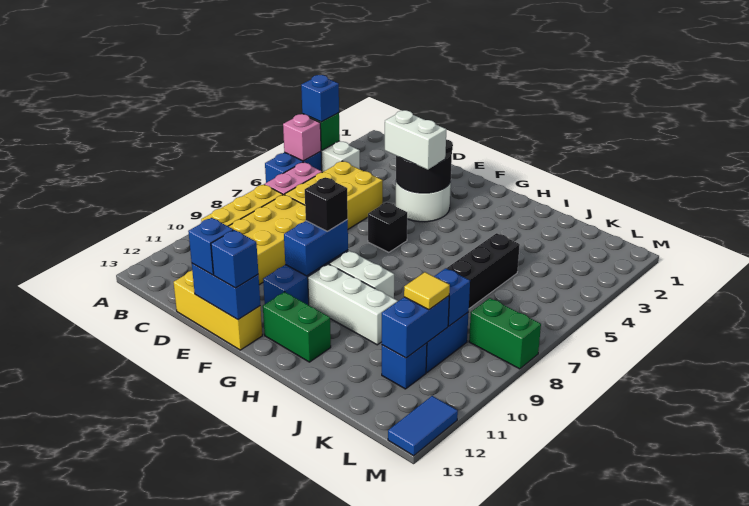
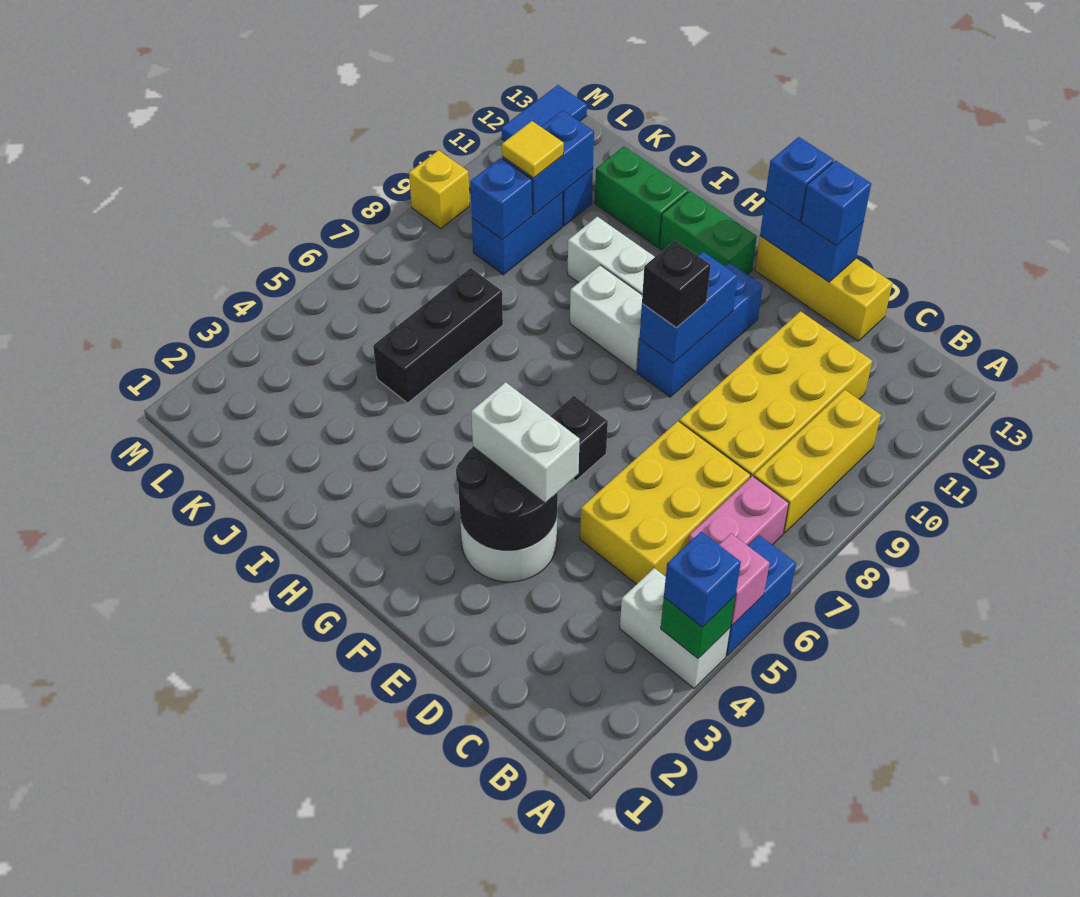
green brick L8:M8 level 1 -> green brick I12:J12 level 1
none -> yellow brick M9 level 1

